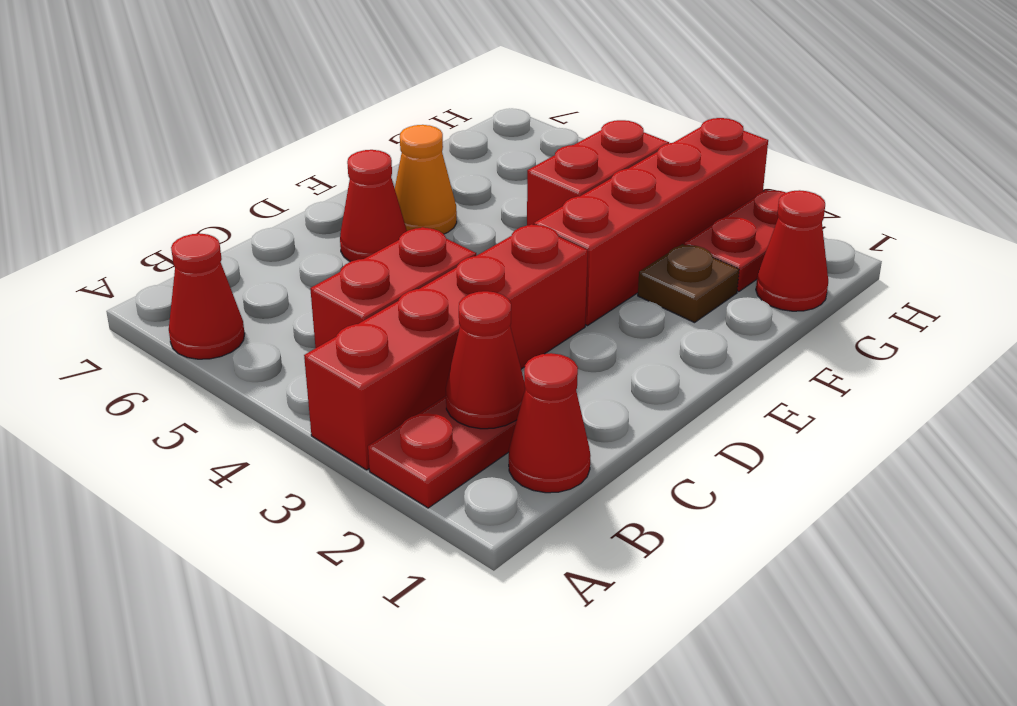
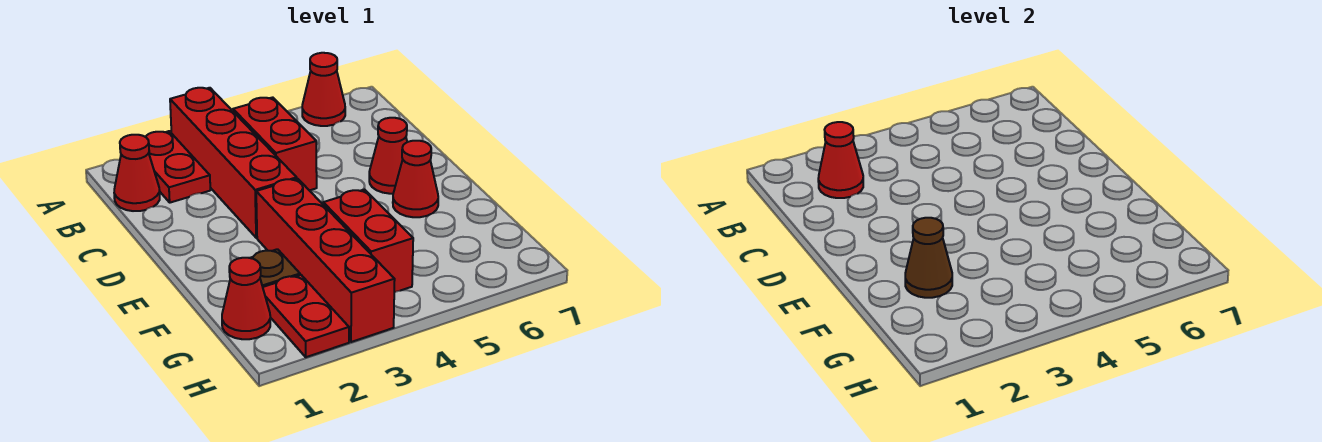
orange cone E6 level 1 -> red cone E6 level 1
none -> brown cone F2 level 2

